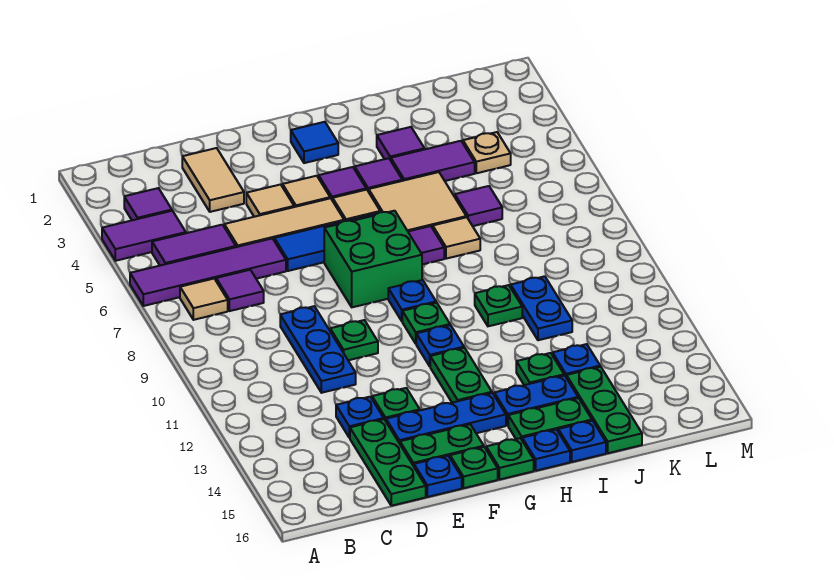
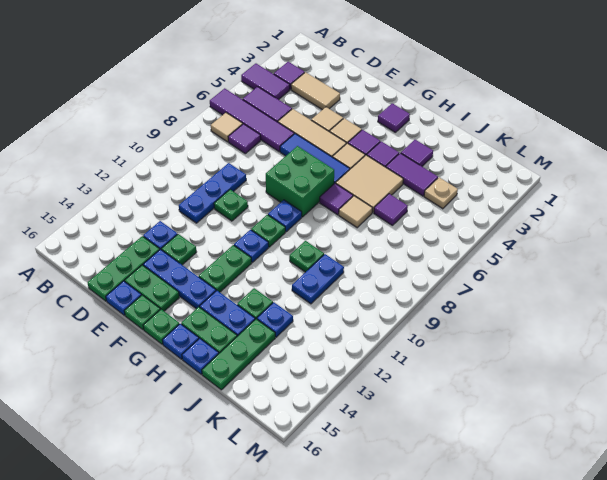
tan tile D2:D3 level 1 -> tan tile C3:D3 level 1
blue tile G2 level 1 -> purple tile G2 level 1

